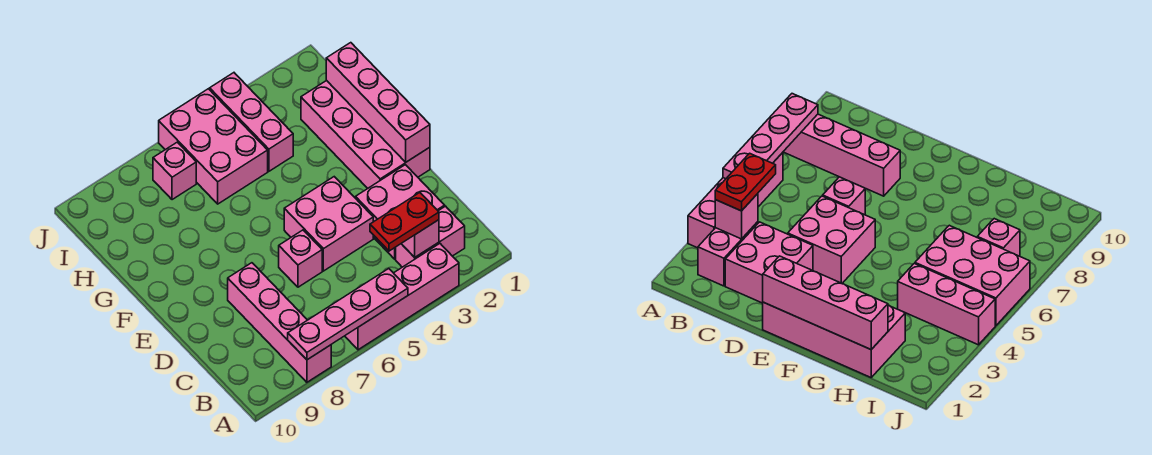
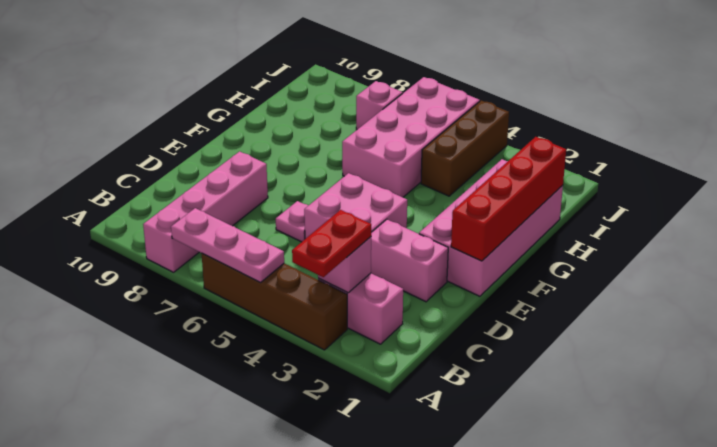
pink brick A3:A6 level 1 -> brown brick A3:A6 level 1
pink plate A5:A8 level 2 -> pink plate A5:A7 level 2
red plate B3:B4 level 3 -> red plate A3:B3 level 3
pink brick C2:D3 level 1 -> pink brick D2:D3 level 1
pink brick D6 level 1 -> pink plate D6 level 1
pink brick E1:H1 level 2 -> red brick E1:H1 level 2
pink brick H4:J4 level 1 -> brown brick H4:J4 level 1
pink brick H5:J6 level 1 -> pink brick G5:J6 level 1

